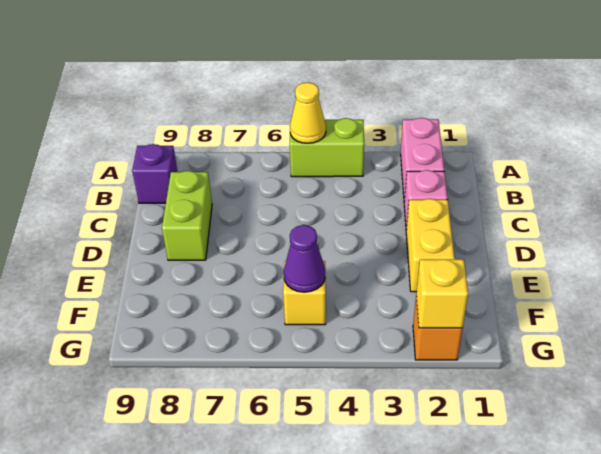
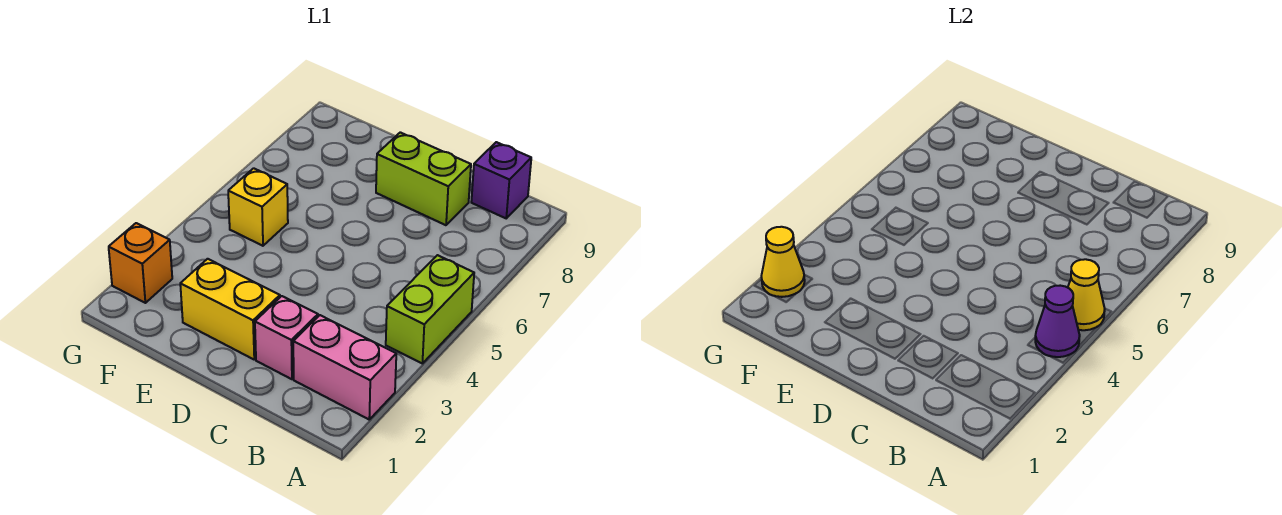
purple cone F5 level 2 -> purple cone A4 level 2
yellow brick G2 level 2 -> yellow cone G2 level 2

